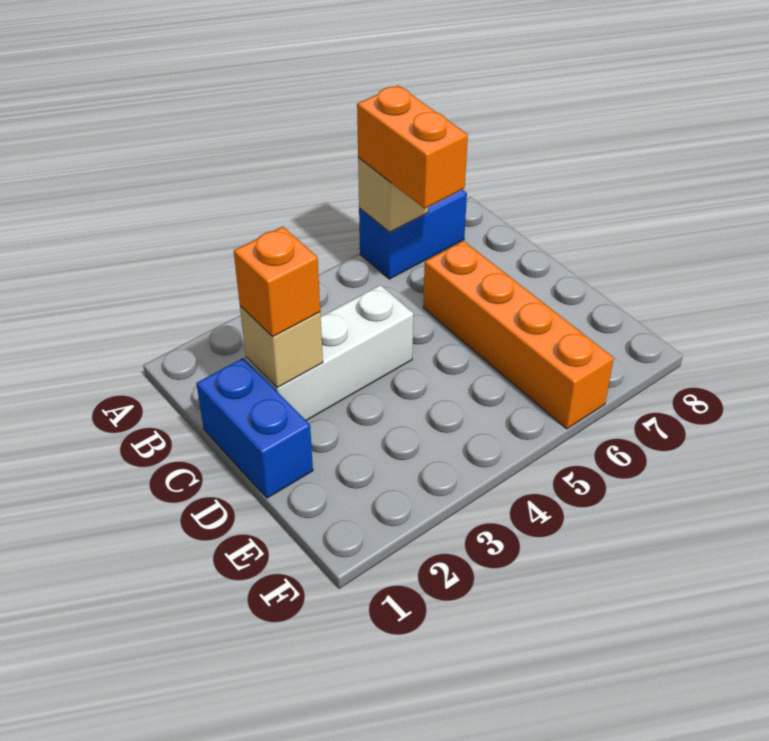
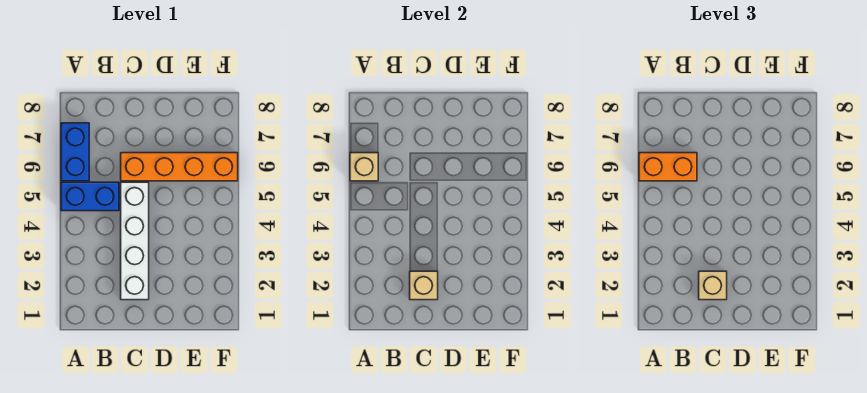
blue brick C1:D1 level 1 -> blue brick A5:B5 level 1
white brick C2:C4 level 1 -> white brick C2:C5 level 1
orange brick C2 level 3 -> tan brick C2 level 3

